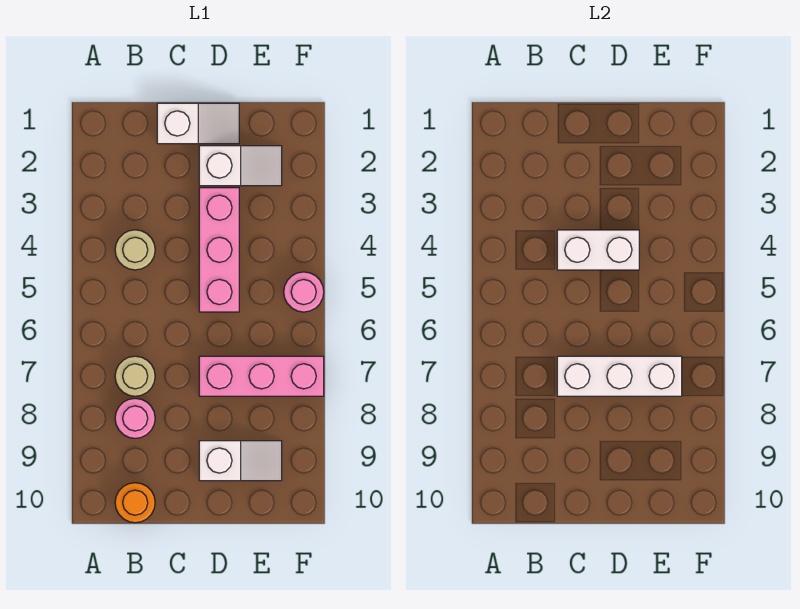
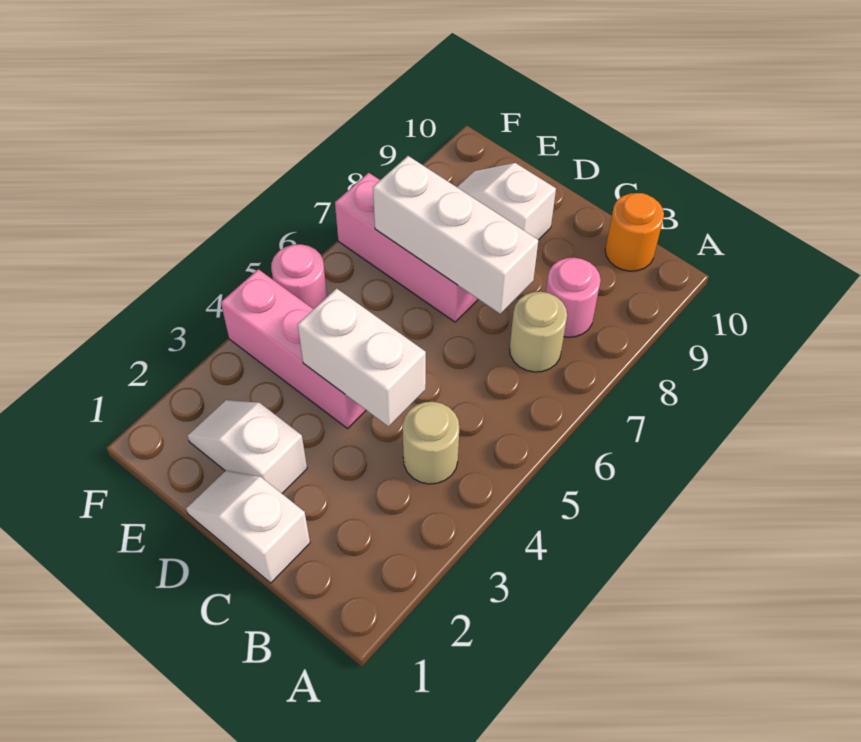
pink brick D3:D5 level 1 -> pink brick D4:F4 level 1

